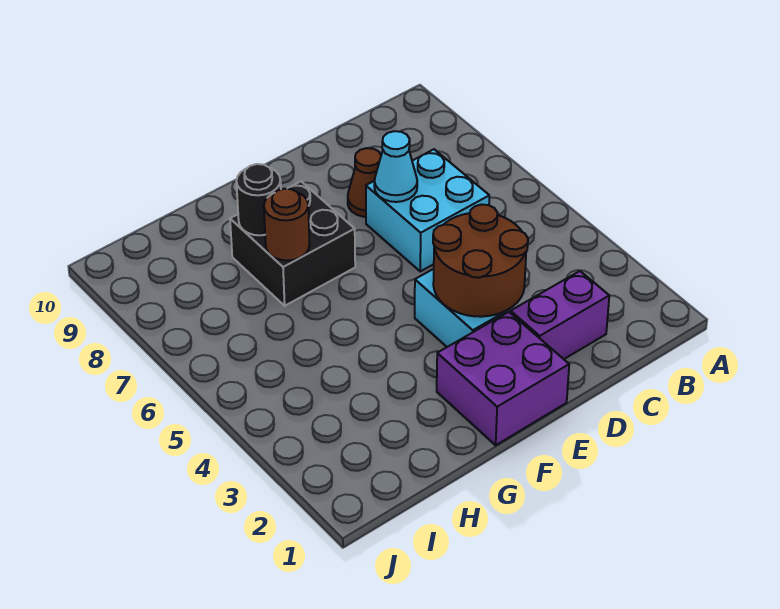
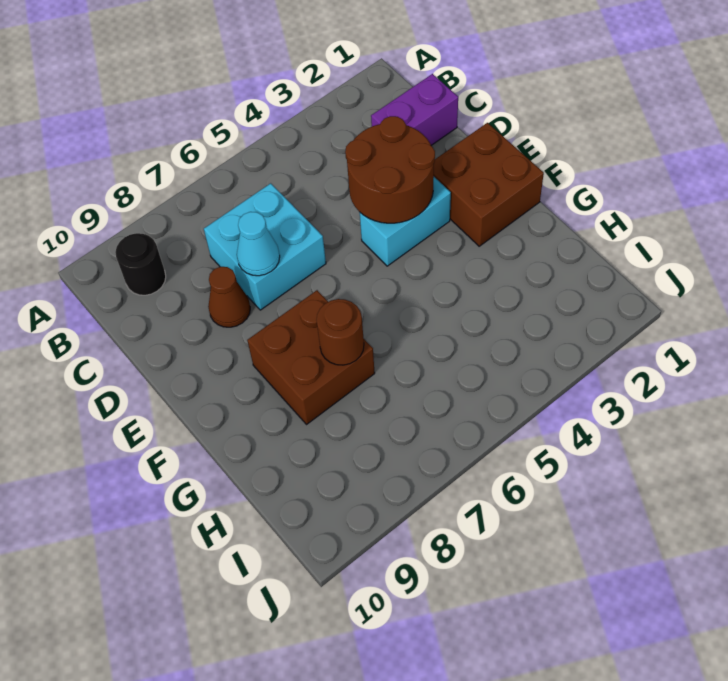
purple brick C2:D2 level 1 -> purple brick C1:C2 level 1
purple brick E1:F2 level 1 -> brown brick E1:F2 level 1
black brick F7:G8 level 1 -> brown brick F7:G8 level 1
black round brick G8 level 2 -> black round brick B9 level 1

